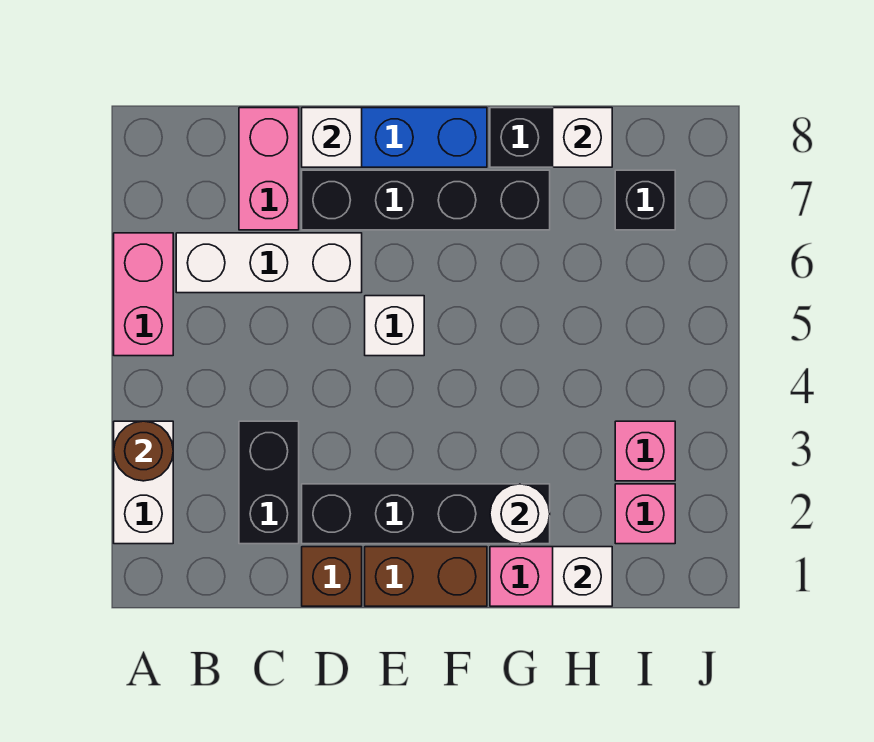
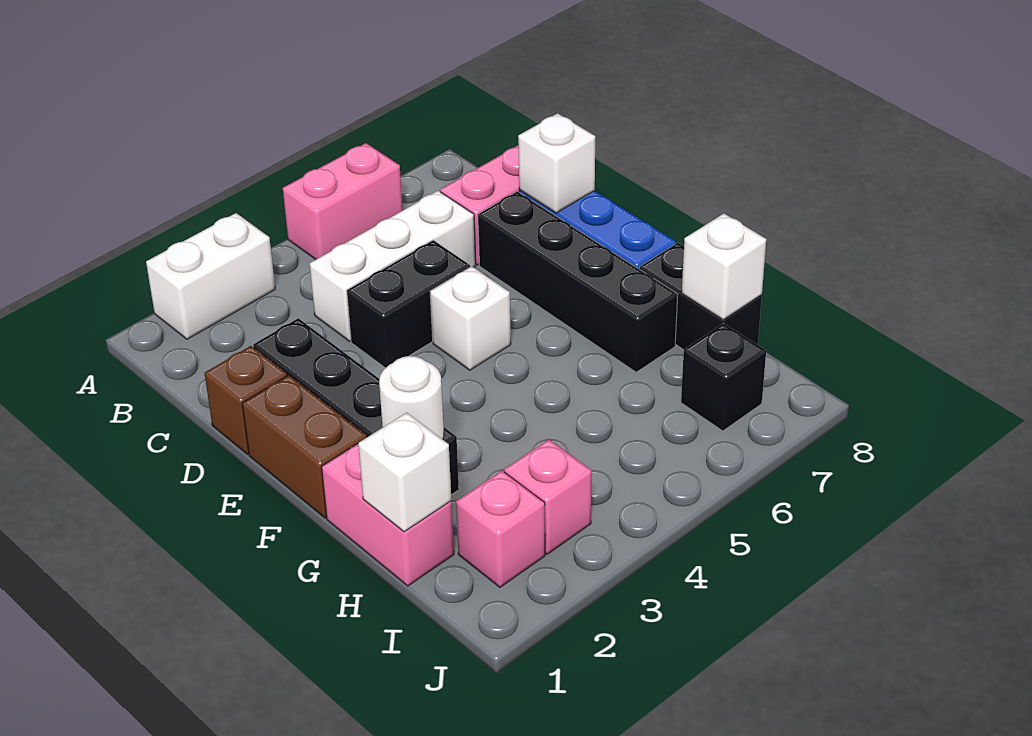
brown round brick A3 level 2 -> none
white brick B6:D6 level 1 -> white brick C4:C6 level 1
black brick C2:C3 level 1 -> black brick D4:D5 level 1

